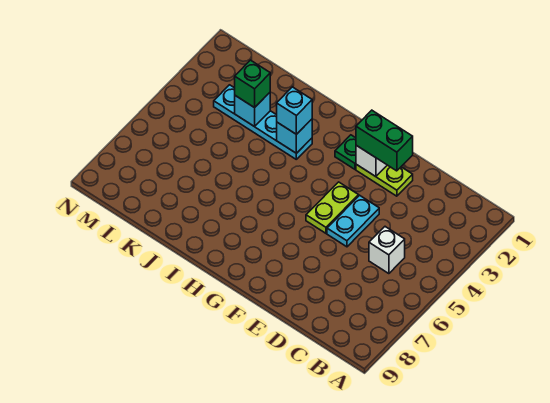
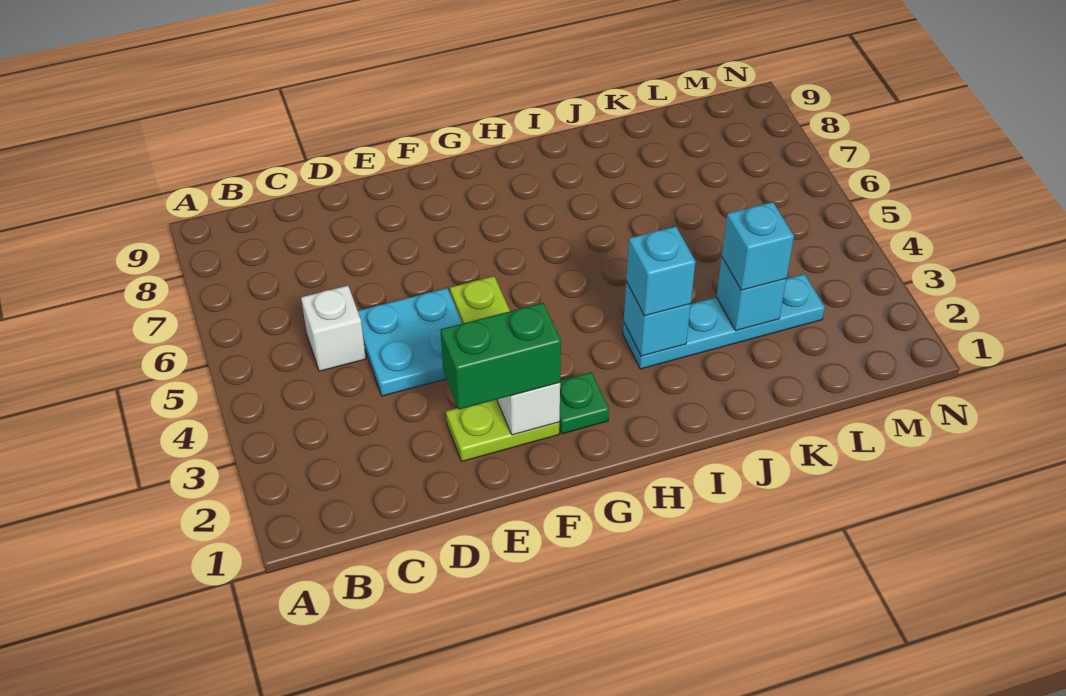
cyan plate E4:E5 level 1 -> cyan plate D4:E5 level 1
green brick K3 level 3 -> cyan brick K3 level 3

